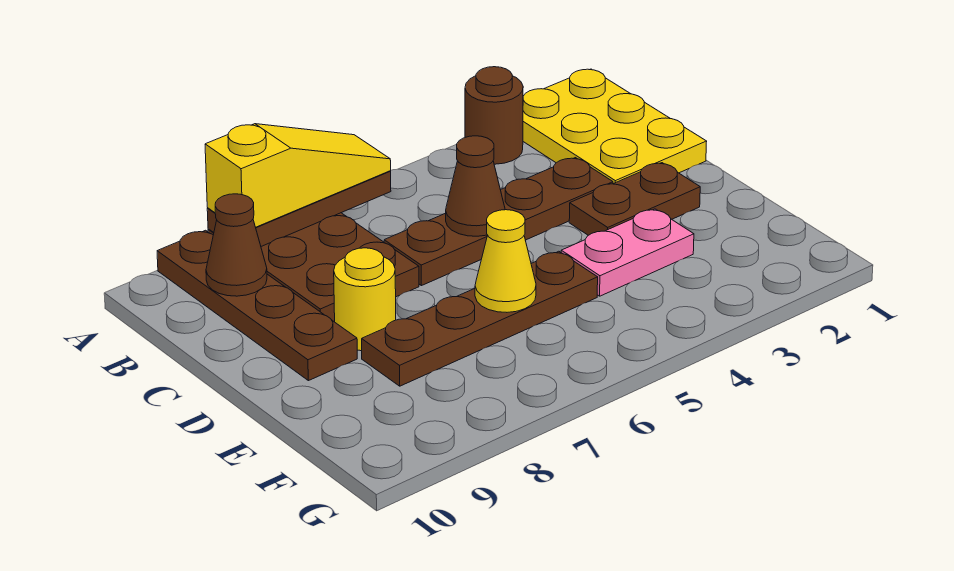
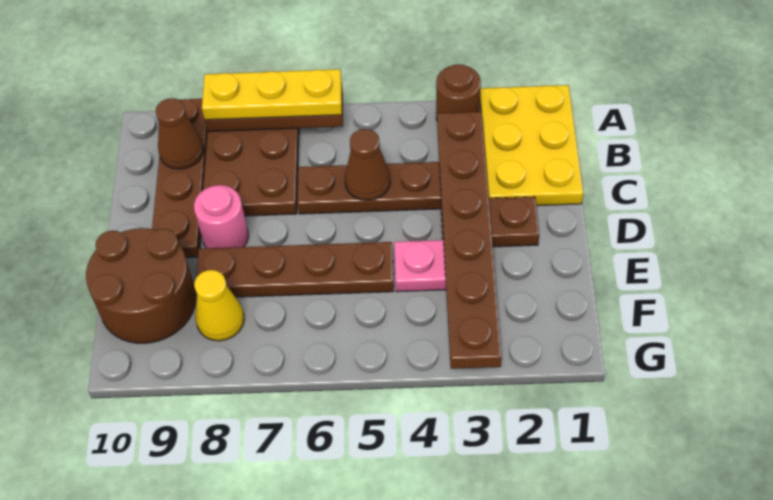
yellow slope A6:A8 level 3 top 8 -> yellow plate A6:A8 level 3
none -> brown plate B3:G3 level 2
yellow round brick D8 level 1 -> pink round brick D8 level 1
yellow cone E6 level 2 -> yellow cone F8 level 1
none -> brown round brick E9:F10 level 1

